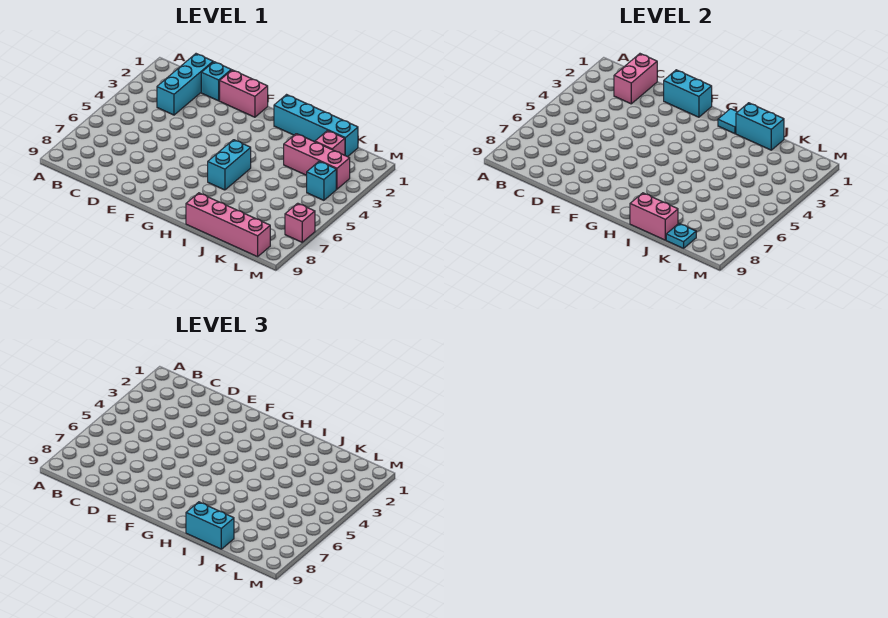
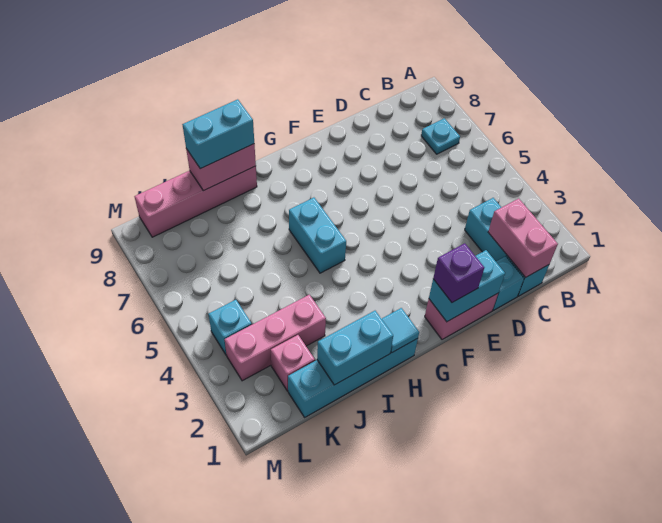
none -> purple brick F1 level 3
cyan plate K9 level 2 -> cyan plate B7 level 1
pink brick M7 level 1 -> none

